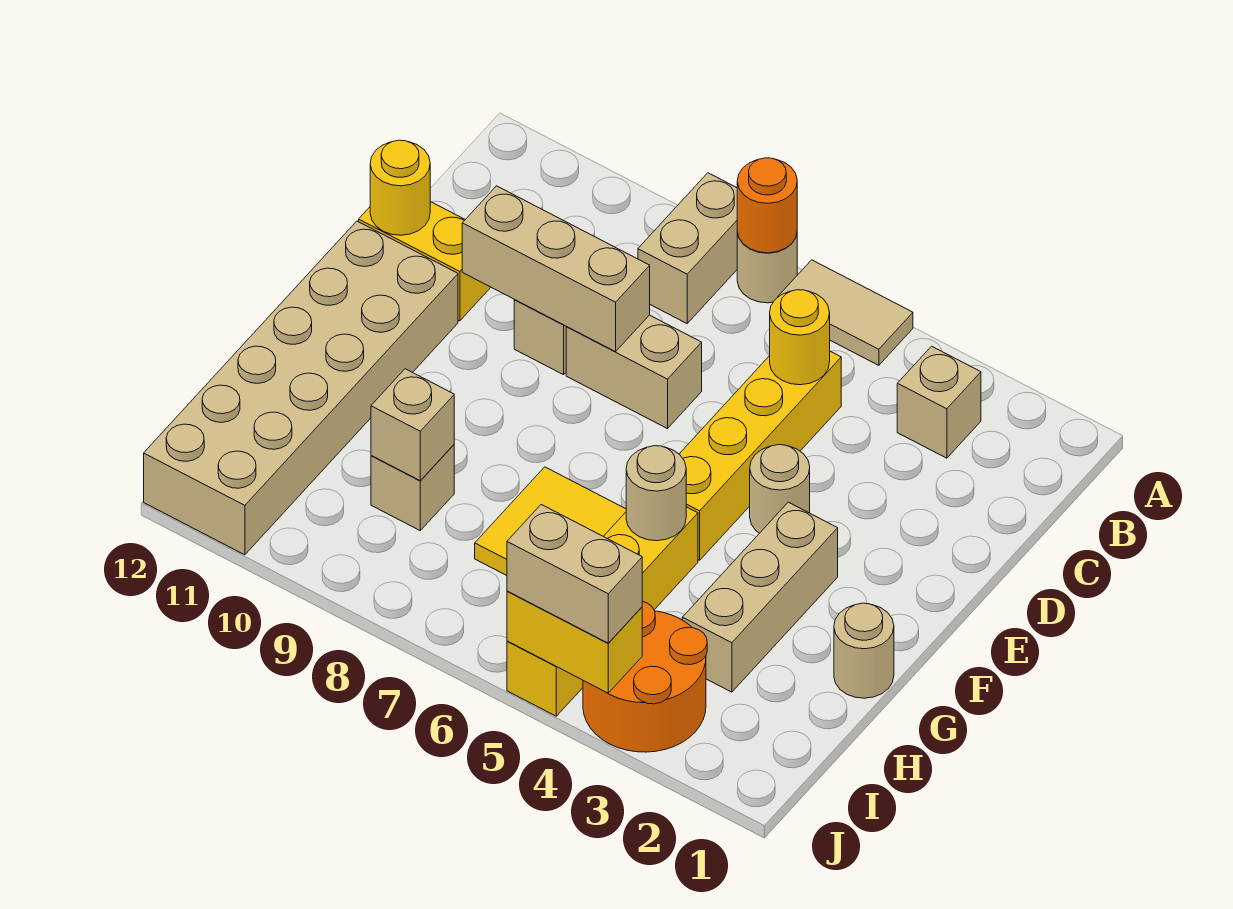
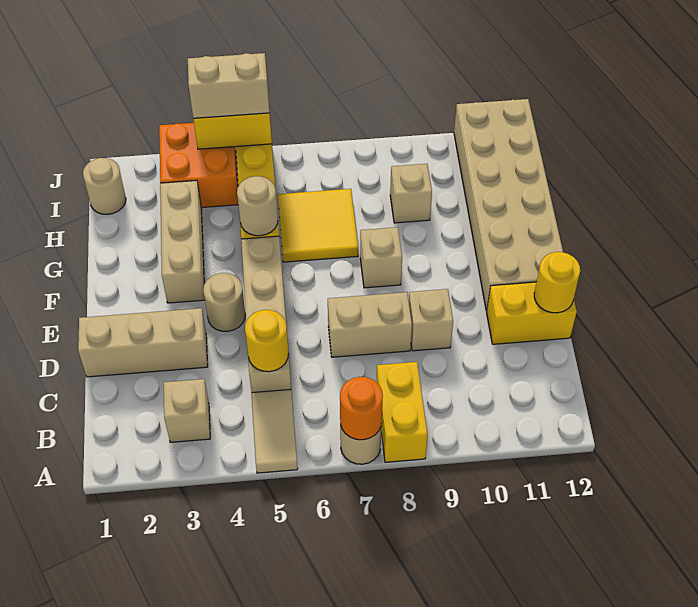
tan tile A5:A6 level 1 -> tan tile A5:B5 level 1
tan brick A8:B8 level 1 -> yellow brick A8:B8 level 1
yellow brick C5:F5 level 1 -> tan brick C5:F5 level 1
tan brick D8:D10 level 2 -> tan brick D1:D3 level 1
tan round brick G1 level 1 -> tan round brick I1 level 1
tan brick H9 level 2 -> tan brick F8 level 1
orange round brick I3:J4 level 1 -> orange brick I3:J4 level 1

